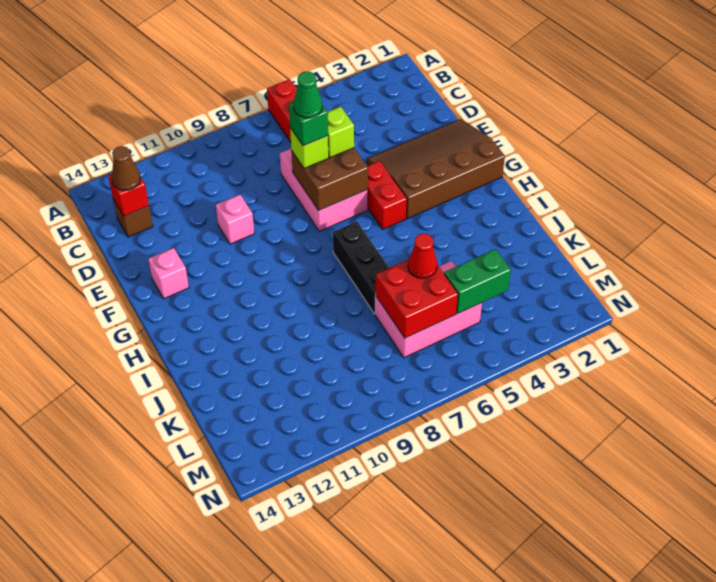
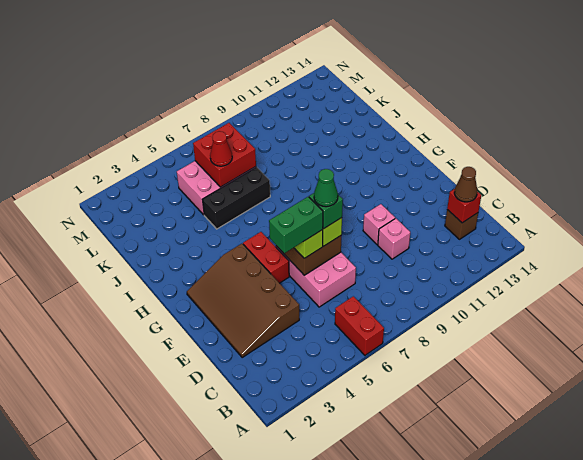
brown slope E1:G4 level 1 top G -> brown slope D2:G4 level 1 top 4
pink brick F13 level 1 -> pink brick D10 level 1
black brick H7:J7 level 1 -> black brick J5:J7 level 1
green brick L4:L5 level 2 -> green brick E5:E6 level 4

